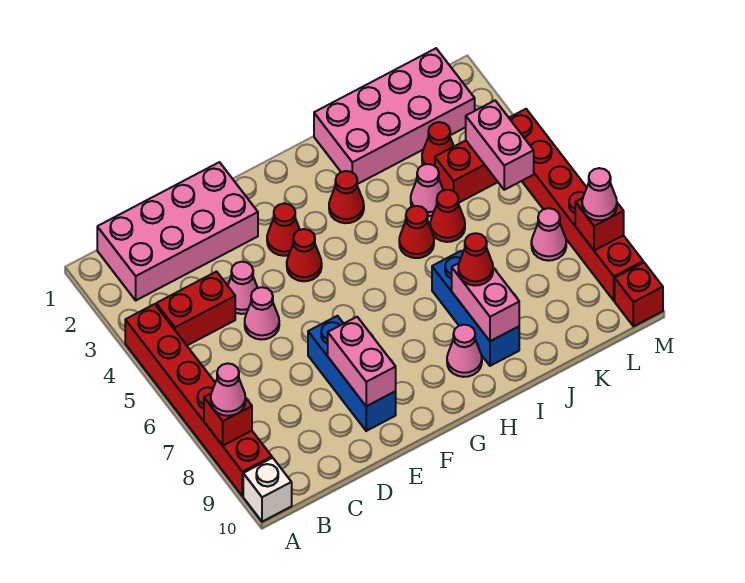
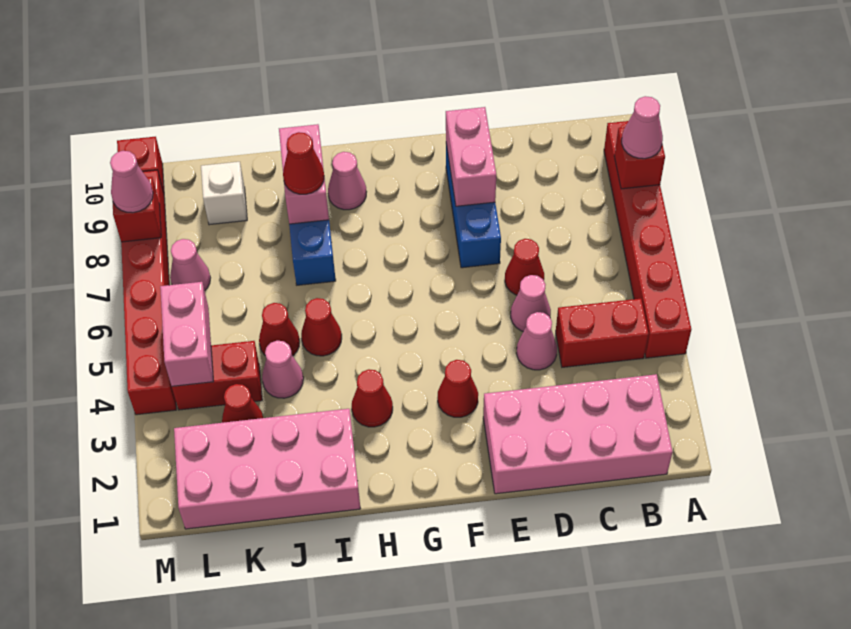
white brick A10 level 1 -> white brick K9 level 1
red cone F4 level 1 -> red cone D6 level 1

